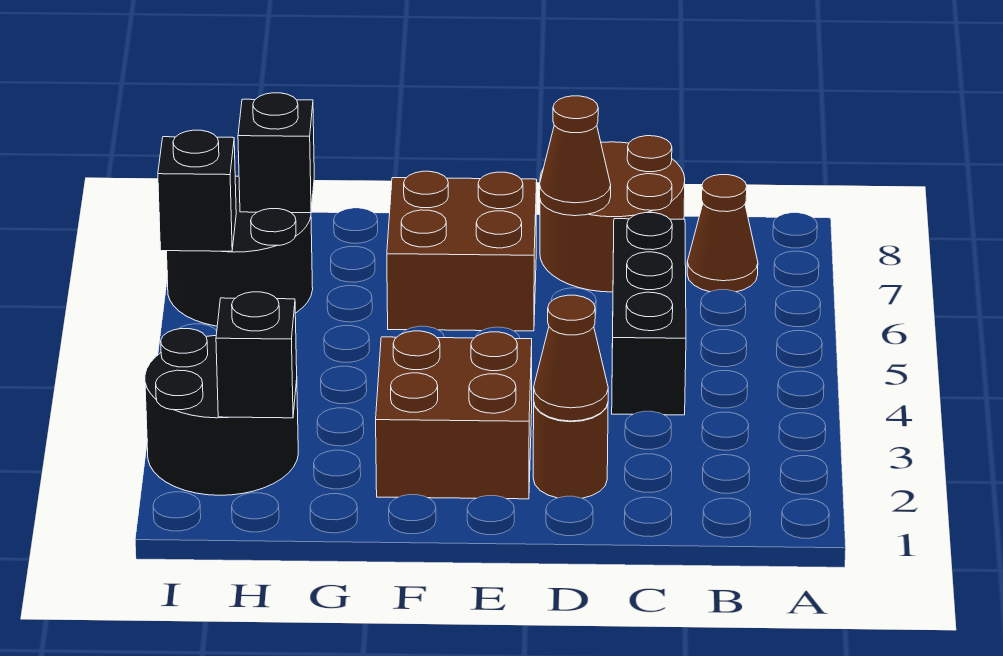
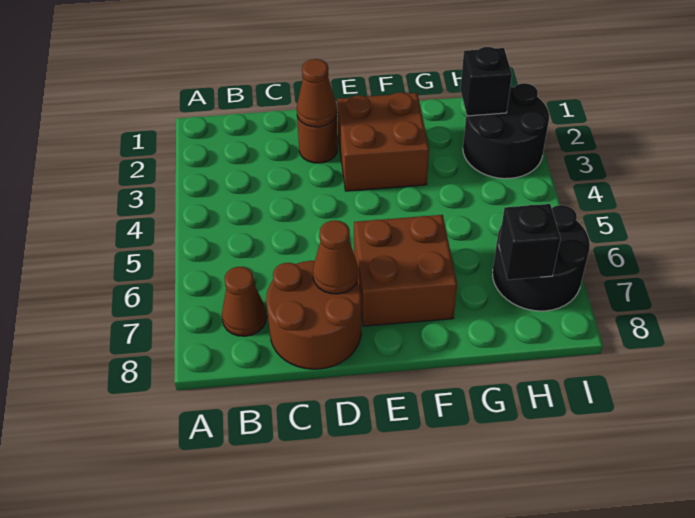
black brick C4:C6 level 1 -> none
black brick I6 level 2 -> none

